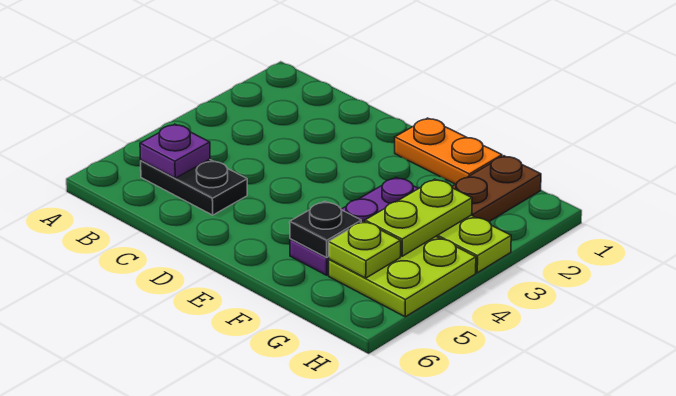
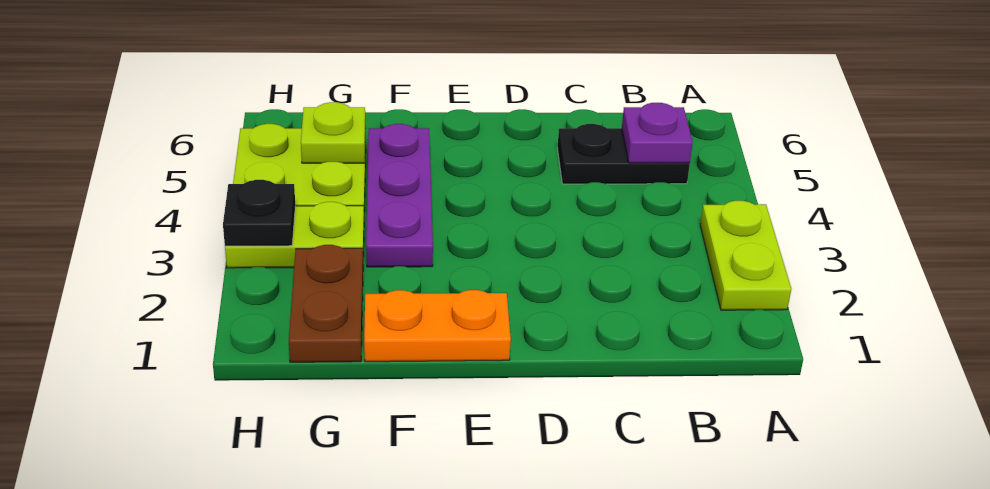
black plate F5 level 2 -> black plate H3 level 2
lime plate G3:G4 level 2 -> lime plate A2:A3 level 1

